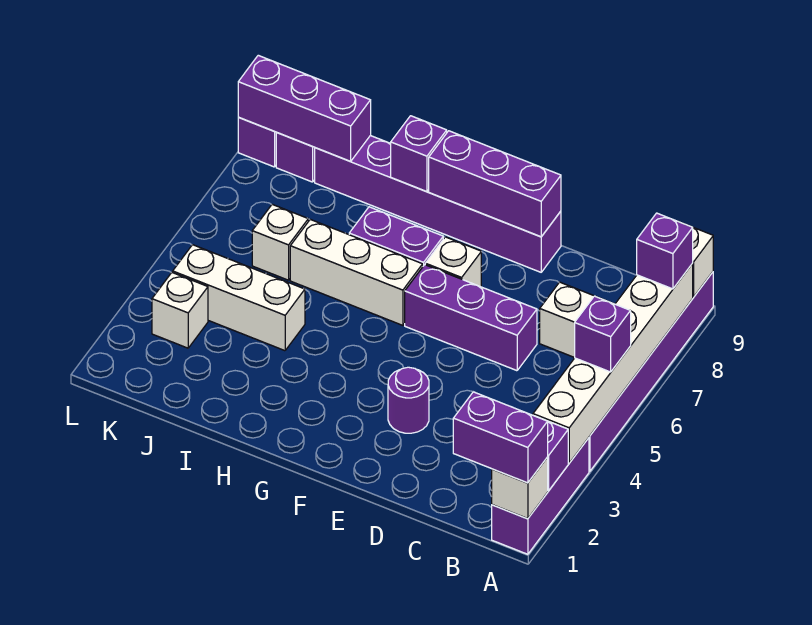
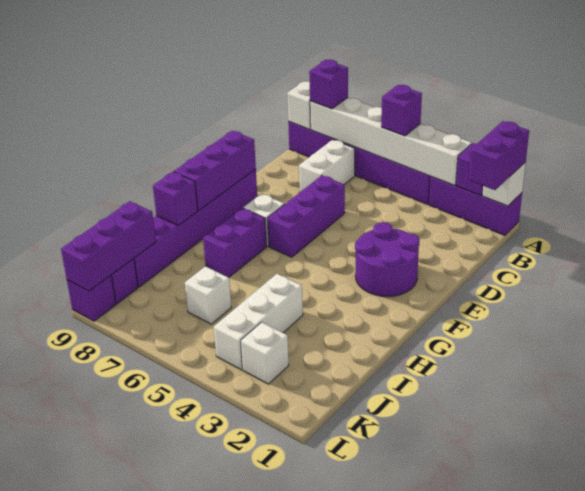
purple round brick E3 level 1 -> purple round brick E2:F3 level 1
white brick G6:I6 level 1 -> none

